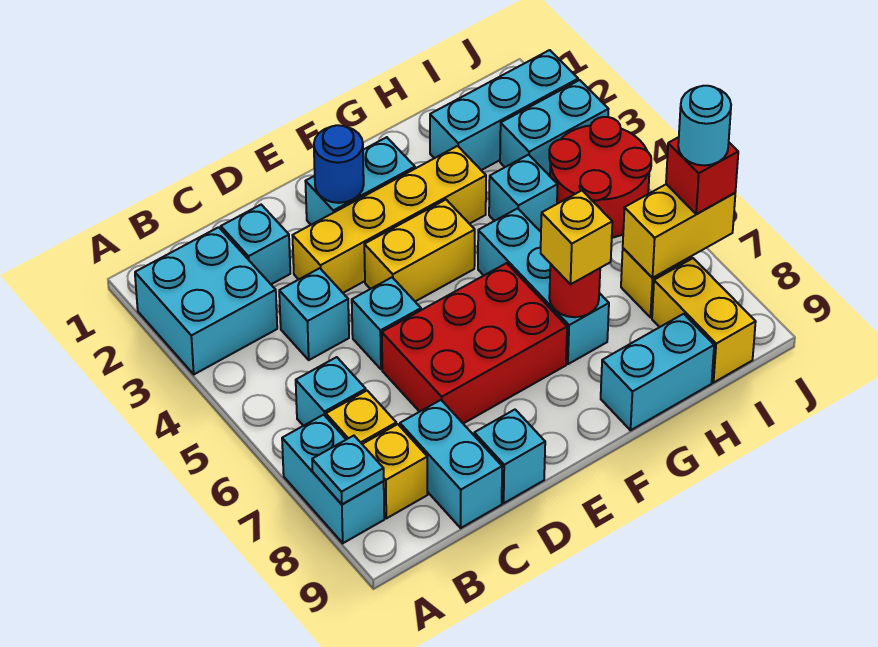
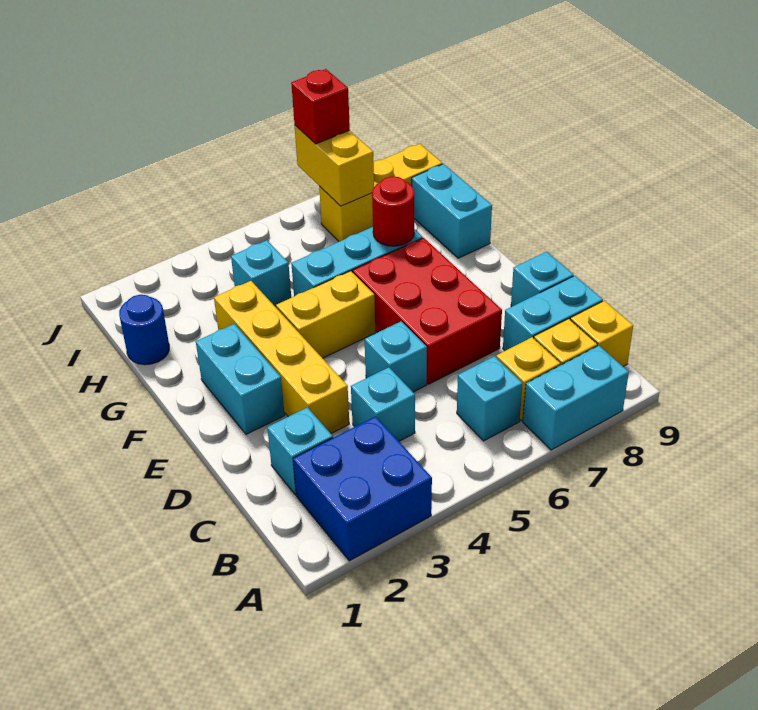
cyan brick A2:B3 level 1 -> blue brick A2:B3 level 1
cyan plate A8 level 2 -> none
blue round brick E2 level 2 -> blue round brick H1 level 1
yellow brick E4:F4 level 1 -> yellow brick F4:F5 level 1
yellow brick G7 level 3 -> yellow brick B9 level 1
cyan brick H2:J2 level 1 -> none
cyan brick I3:J3 level 1 -> none
red round brick I4:J5 level 1 -> none
cyan round brick J7 level 4 -> none

